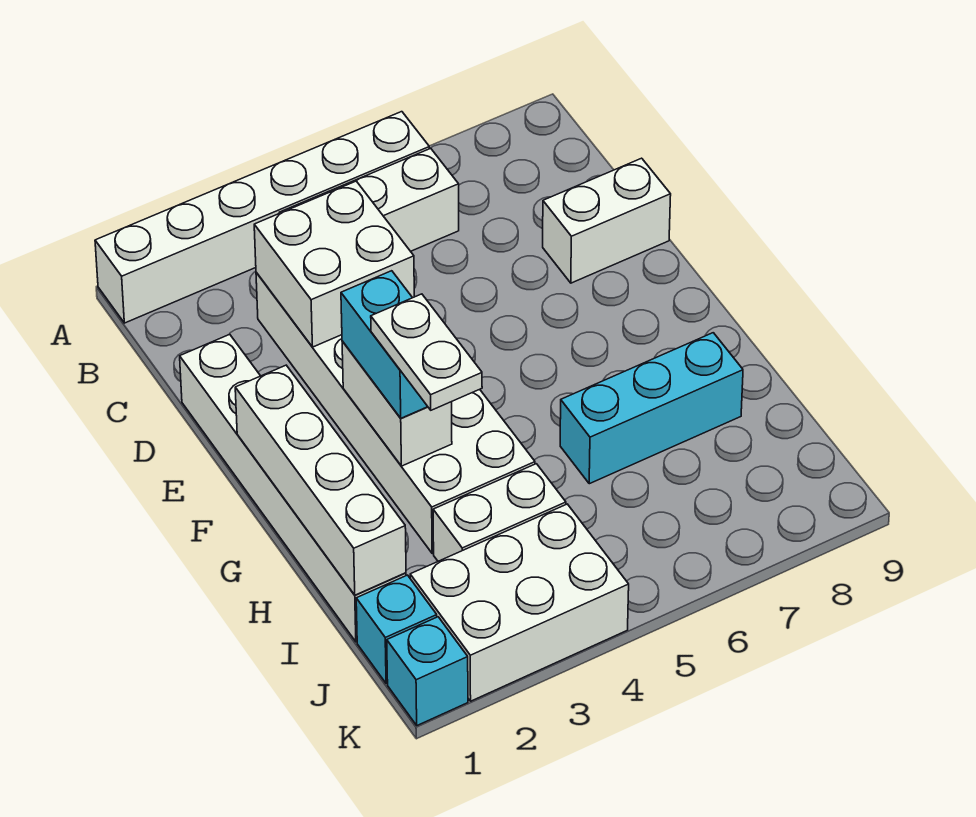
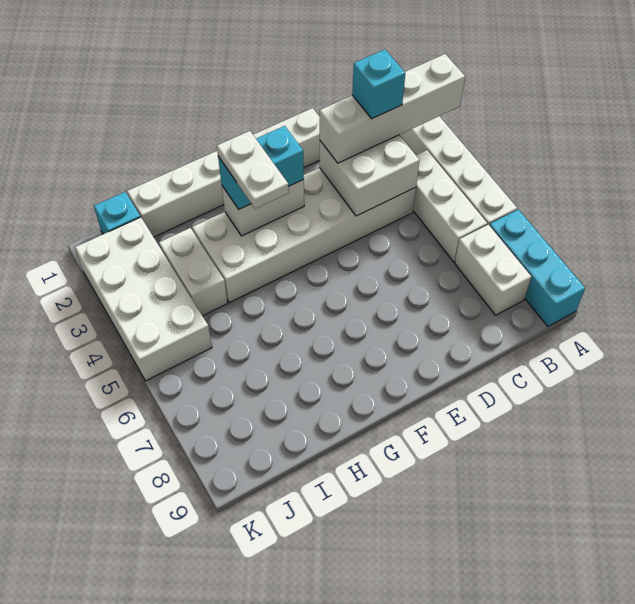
white brick D8:D9 level 1 -> white brick B7:B8 level 1
white brick F1:I1 level 2 -> white brick A3:D3 level 3
white plate G3:H3 level 4 -> white plate G3:G4 level 4
cyan brick H6:H8 level 1 -> cyan brick A7:A9 level 1
white brick J2:K4 level 1 -> white brick J2:K5 level 1
cyan brick K1 level 1 -> cyan brick C3 level 4

